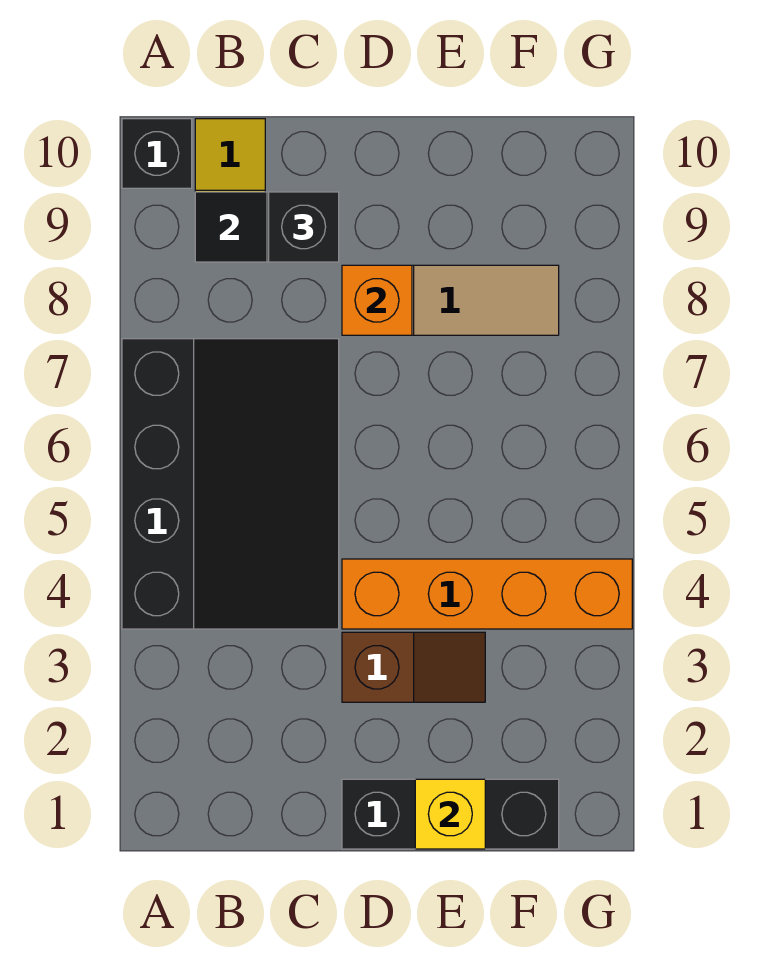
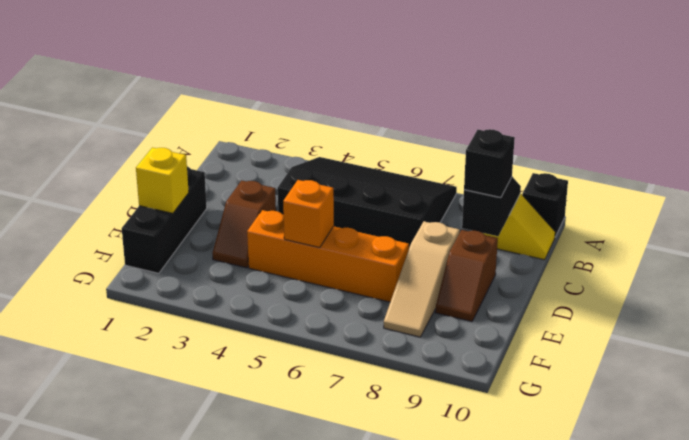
black slope A4:C7 level 1 top A -> black slope A4:C7 level 1 top C
orange brick D4:G4 level 1 -> orange brick E4:E7 level 1
orange brick D8 level 2 -> orange brick E5 level 2
none -> brown slope D9:E9 level 1 top D

